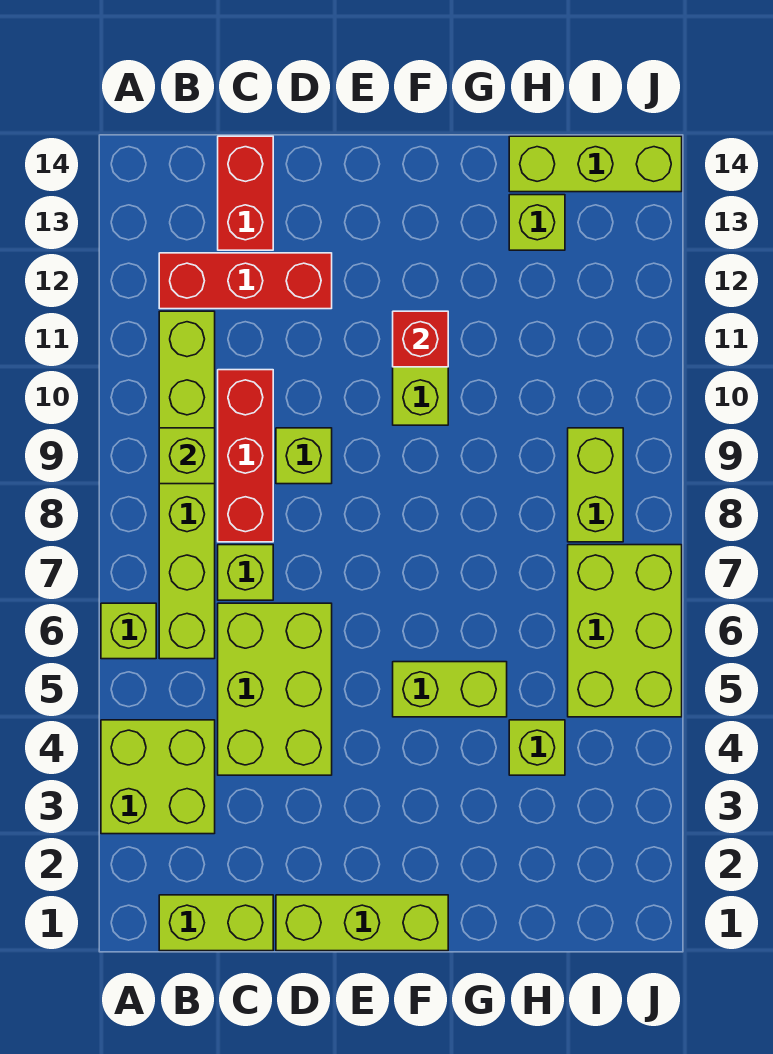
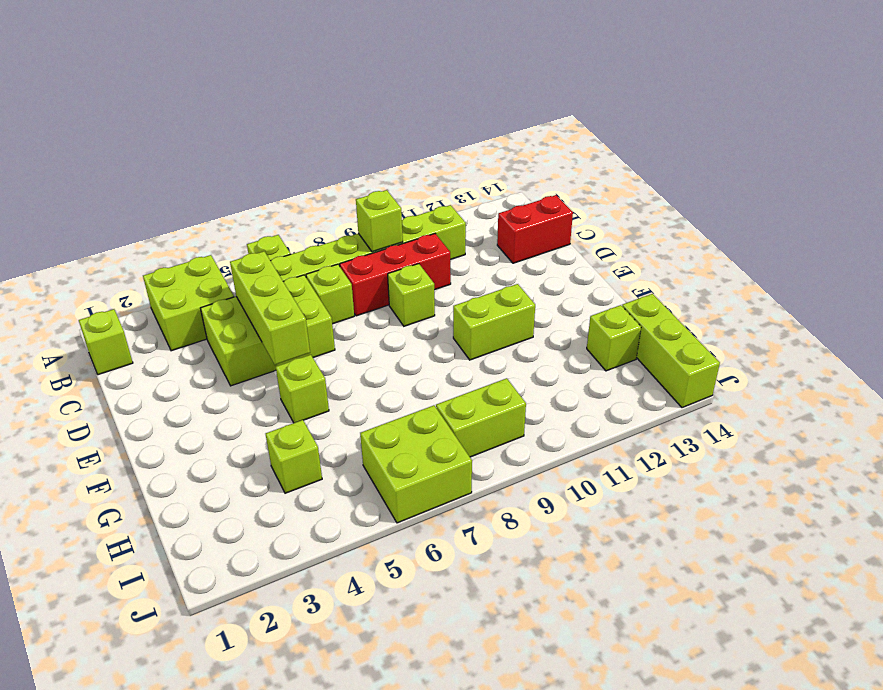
lime brick B1:C1 level 1 -> lime brick B1 level 1
red brick B12:D12 level 1 -> none
lime brick D1:F1 level 1 -> lime brick C5:E5 level 2
lime brick F5:G5 level 1 -> lime brick F5 level 1
red brick F11 level 2 -> none
lime brick I5:J7 level 1 -> lime brick I6:J7 level 1

